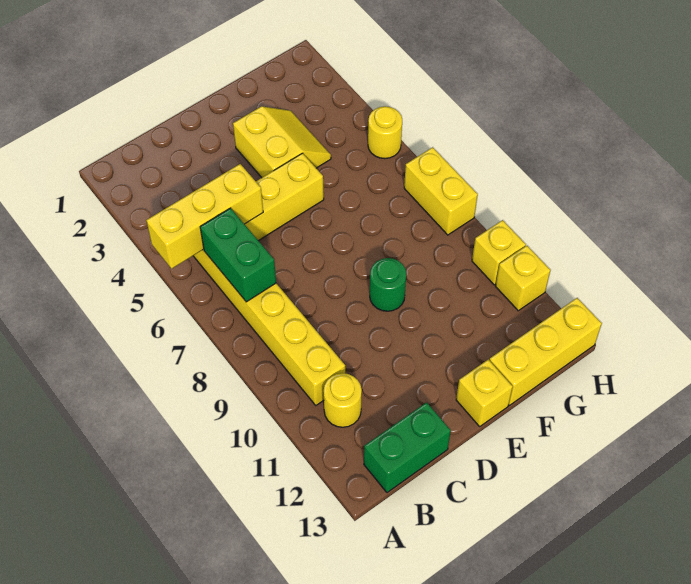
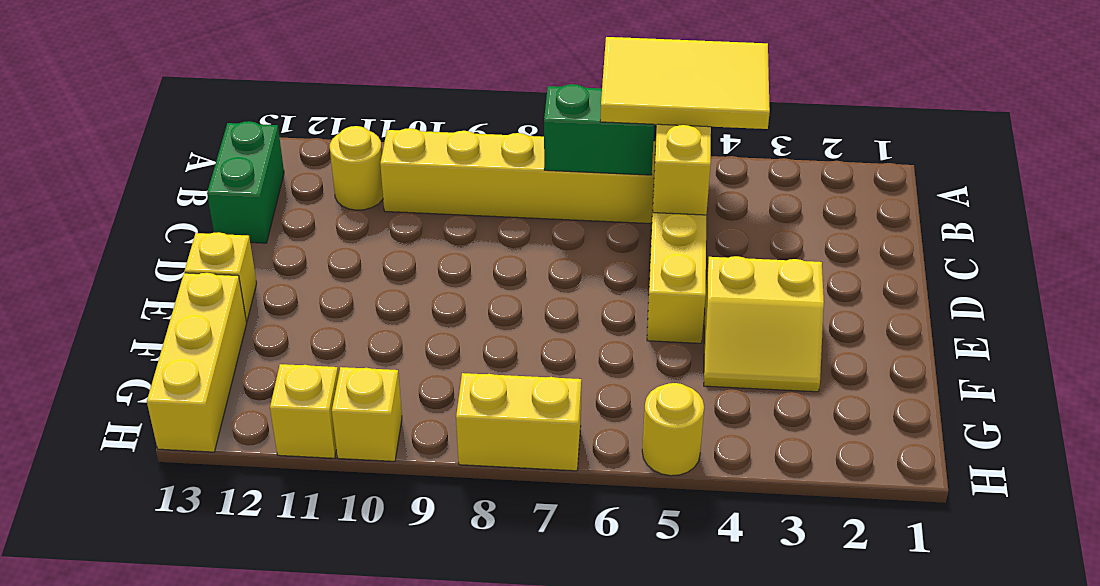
none -> yellow tile A4:B6 level 3
green round brick E9 level 1 -> none

